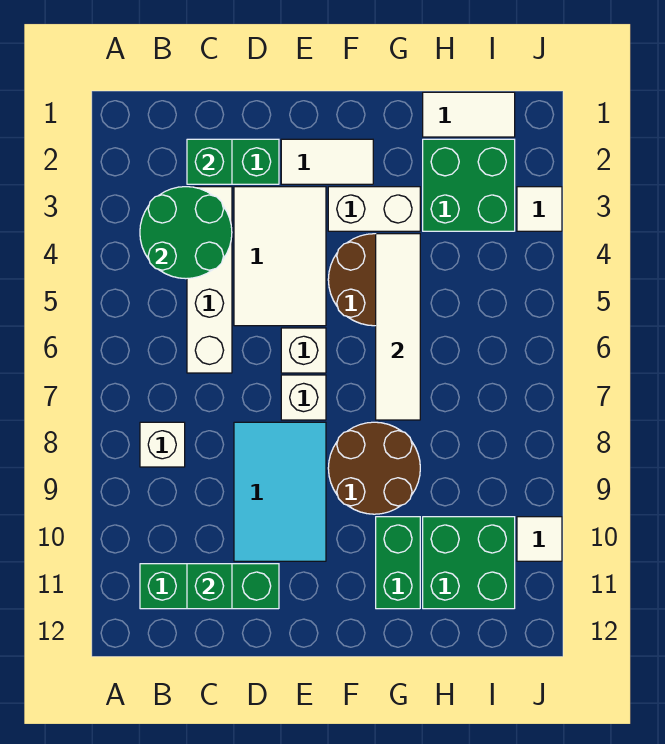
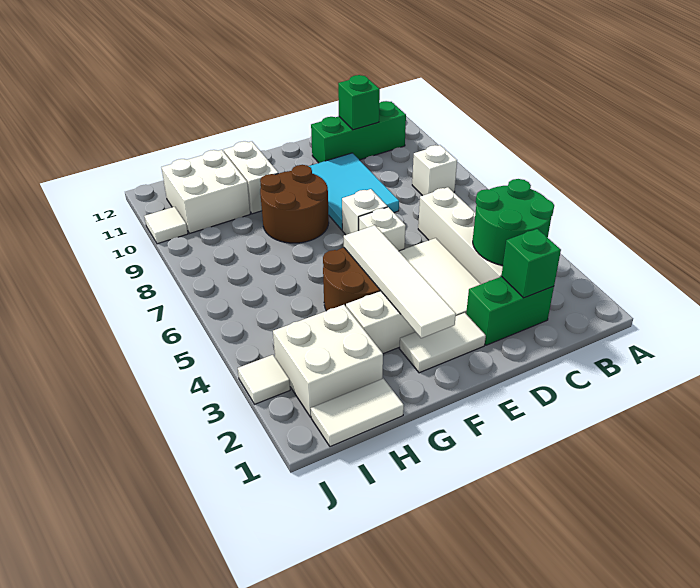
white tile G4:G7 level 2 -> white tile F2:F5 level 2
green brick G10:G11 level 1 -> white brick G10:G11 level 1
green brick H2:I3 level 1 -> white brick H2:I3 level 1
green brick H10:I11 level 1 -> white brick H10:I11 level 1

